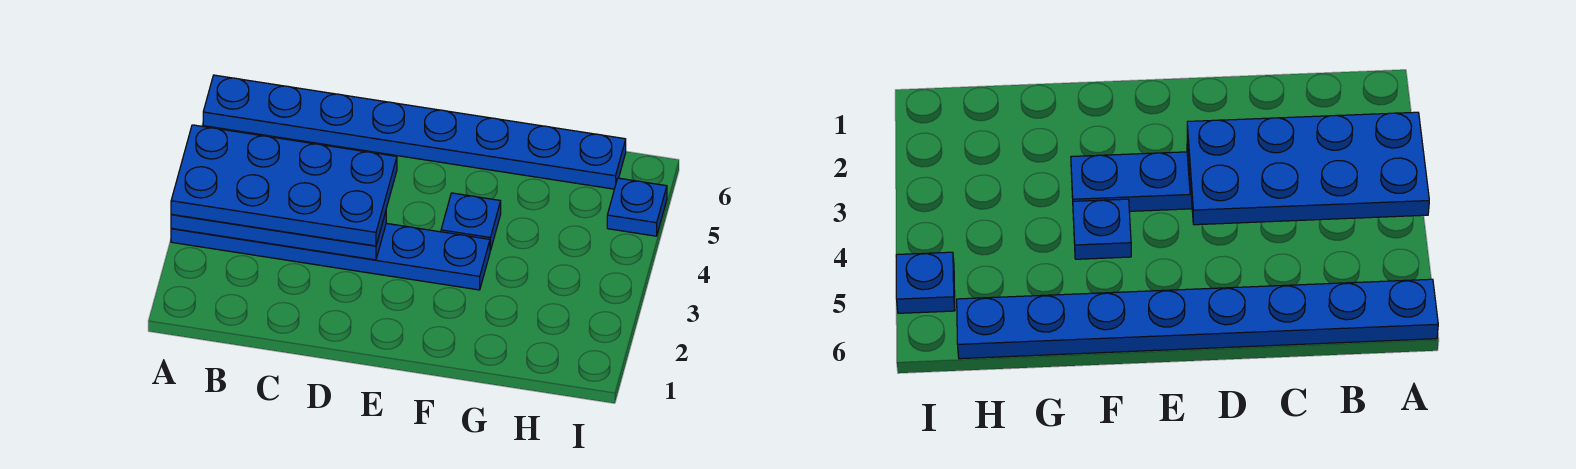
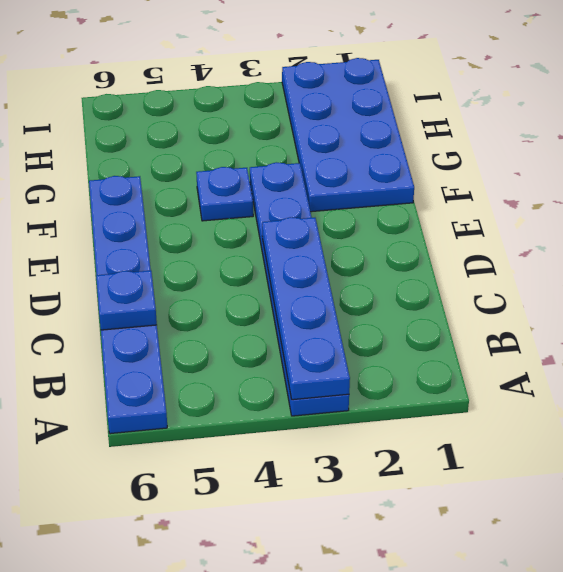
blue plate A3:D4 level 3 -> blue plate F1:I2 level 1
blue plate A6:H6 level 1 -> blue plate A6:F6 level 1
blue plate I5 level 1 -> blue plate C6 level 2

